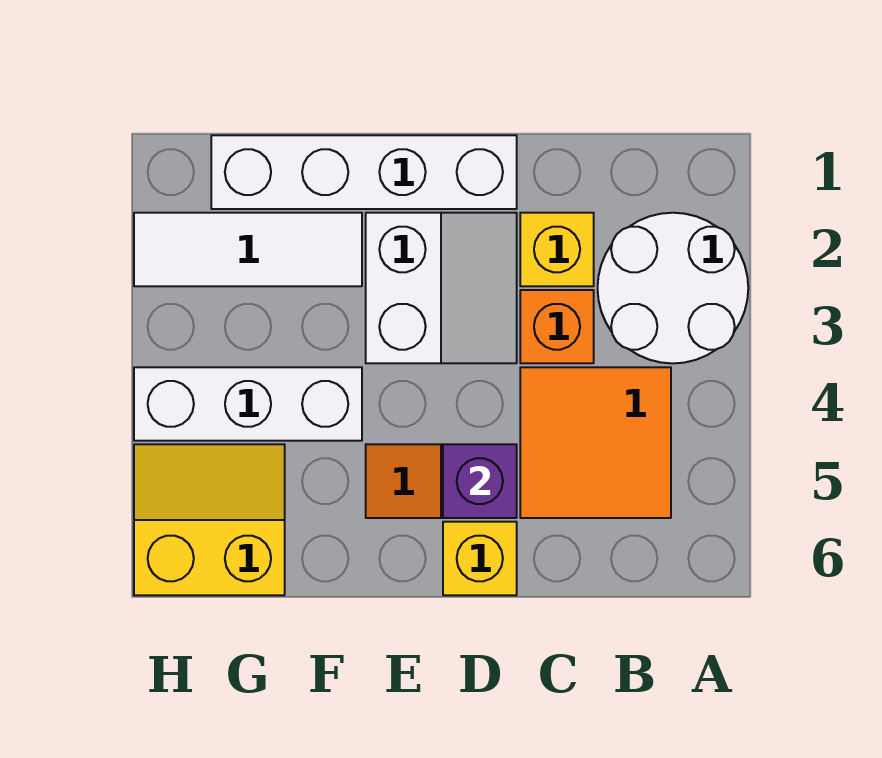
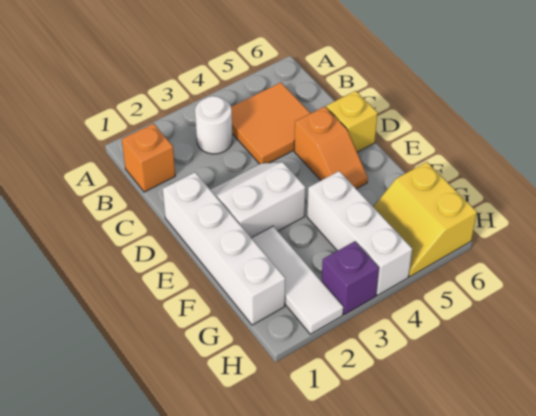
white round brick A2:B3 level 1 -> white round brick B3 level 1
yellow brick C2 level 1 -> none
orange brick C3 level 1 -> orange brick B1 level 1
purple brick D5 level 2 -> purple brick H3 level 1

